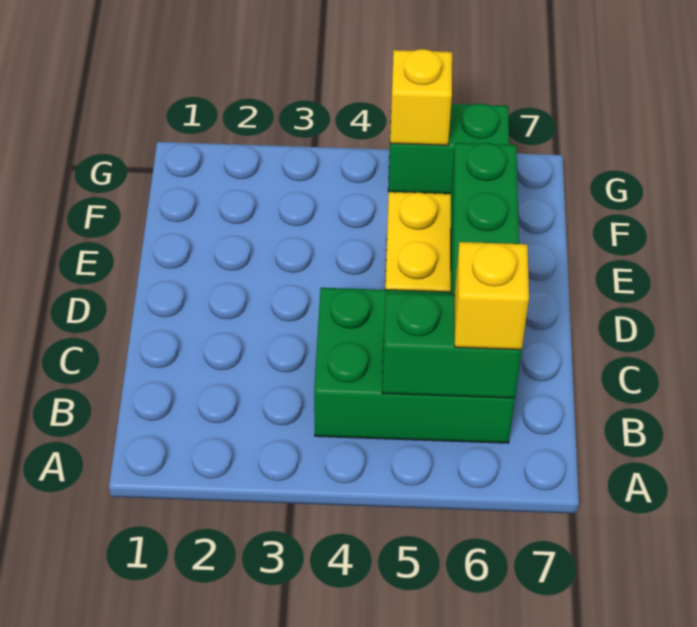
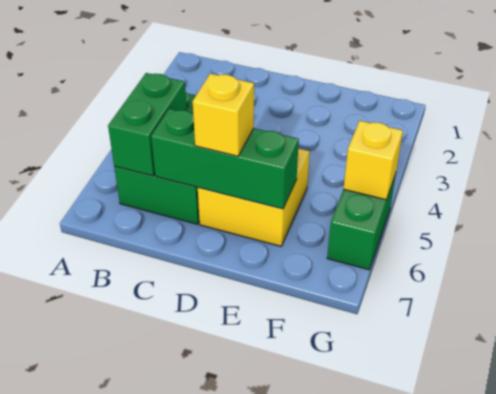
yellow brick B6 level 3 -> yellow brick D6 level 3

